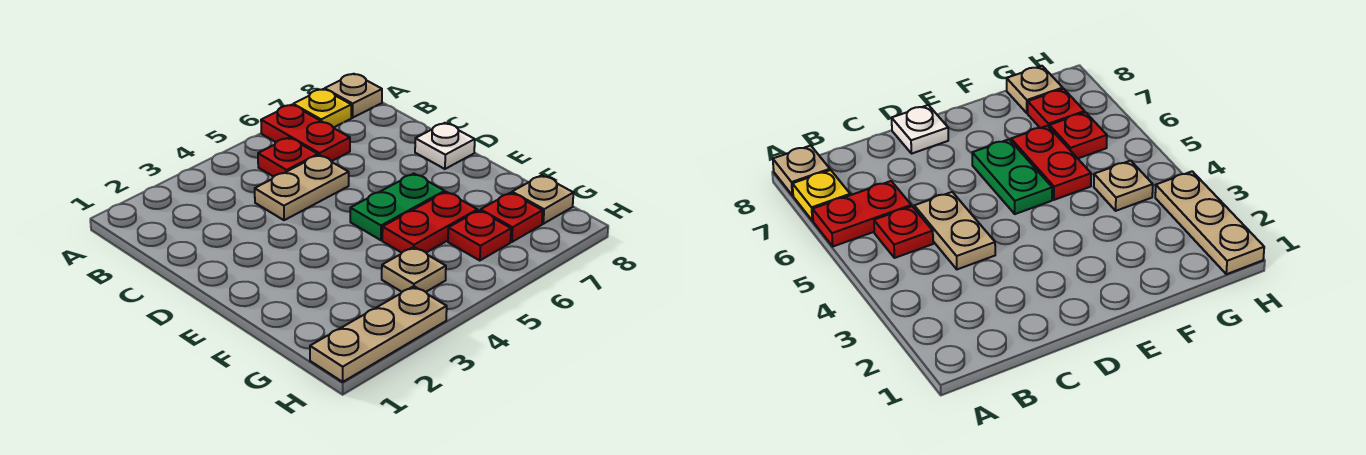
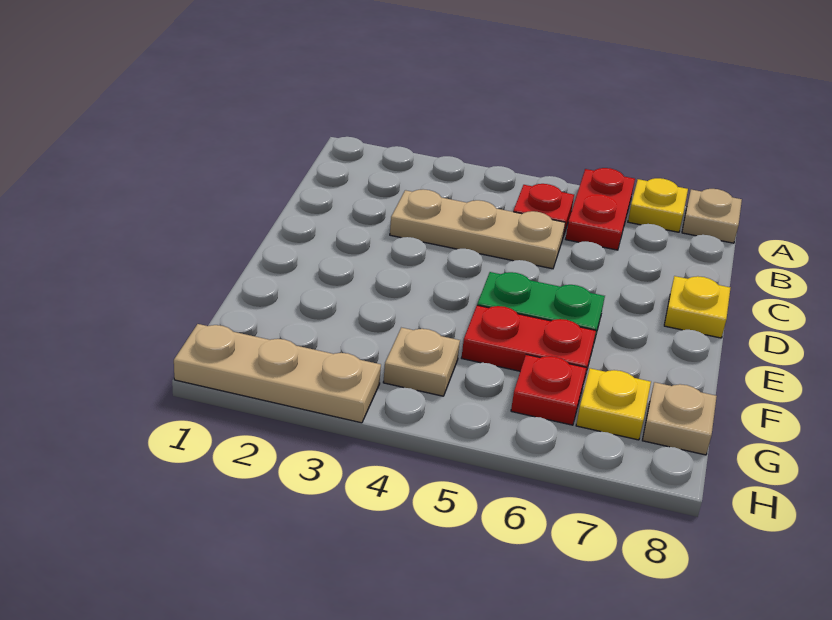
tan plate C4:C5 level 1 -> tan plate C3:C5 level 1
white plate D8 level 1 -> yellow plate D8 level 1
red plate G7 level 1 -> yellow plate G7 level 1

